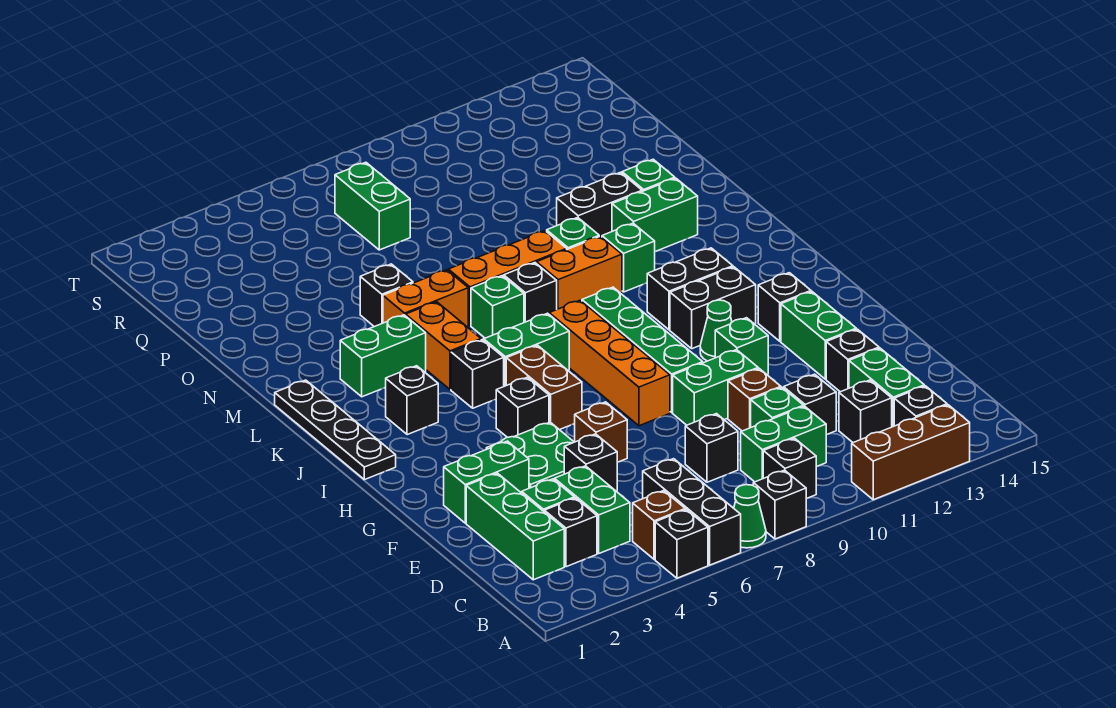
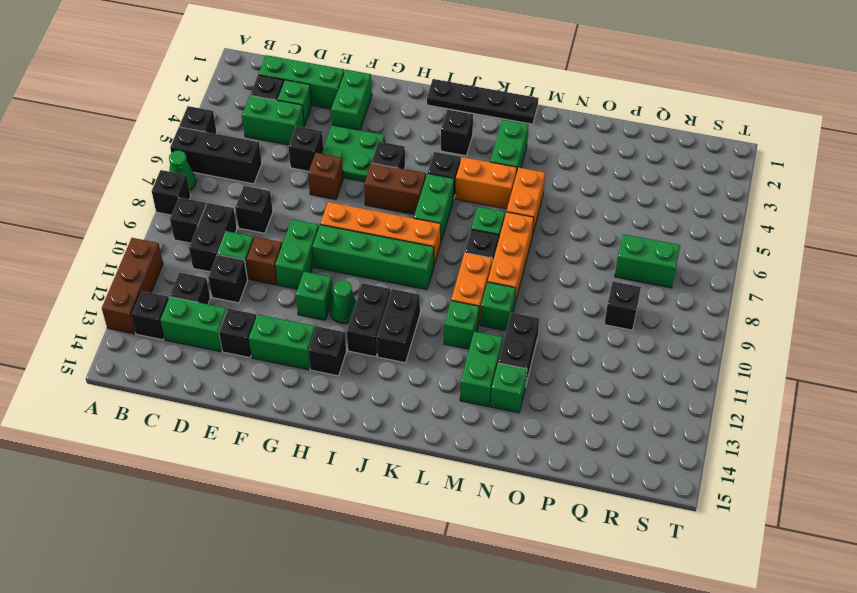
brown brick B5 level 1 -> none
green brick C9:C10 level 1 -> black brick C9:C10 level 1
black brick N5 level 1 -> black brick Q9 level 1

